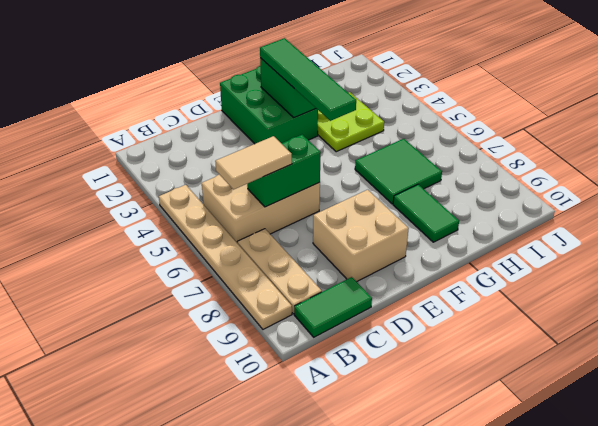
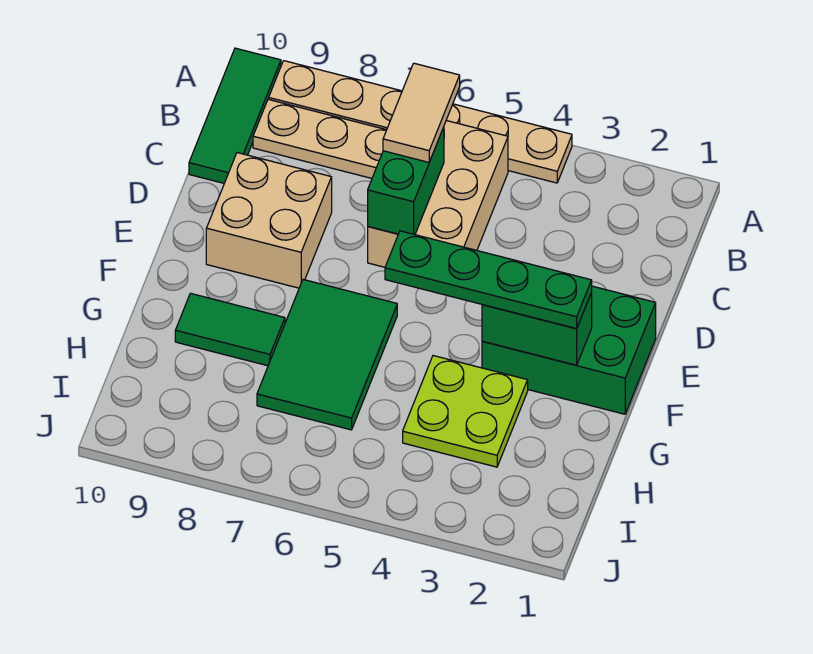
green tile B10:C10 level 1 -> green tile A10:C10 level 1
green tile F2:F5 level 3 -> green plate F2:F5 level 3
green tile G6:H7 level 1 -> green tile F6:H7 level 1

